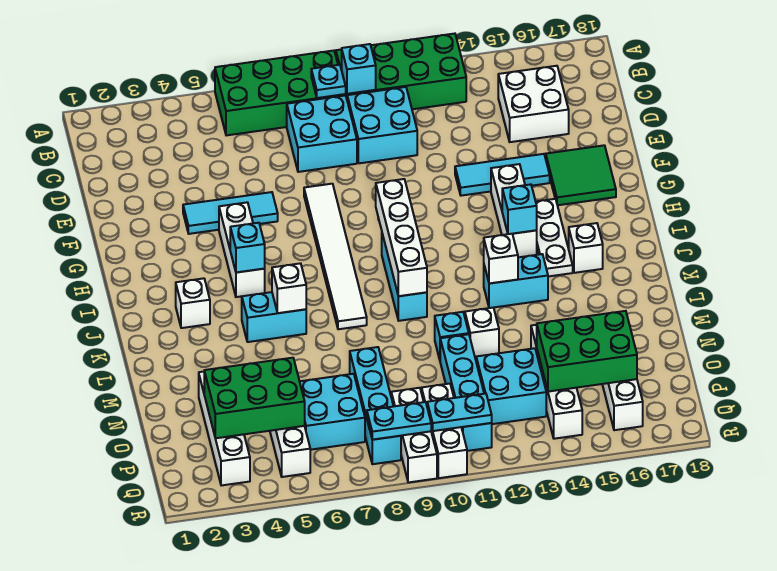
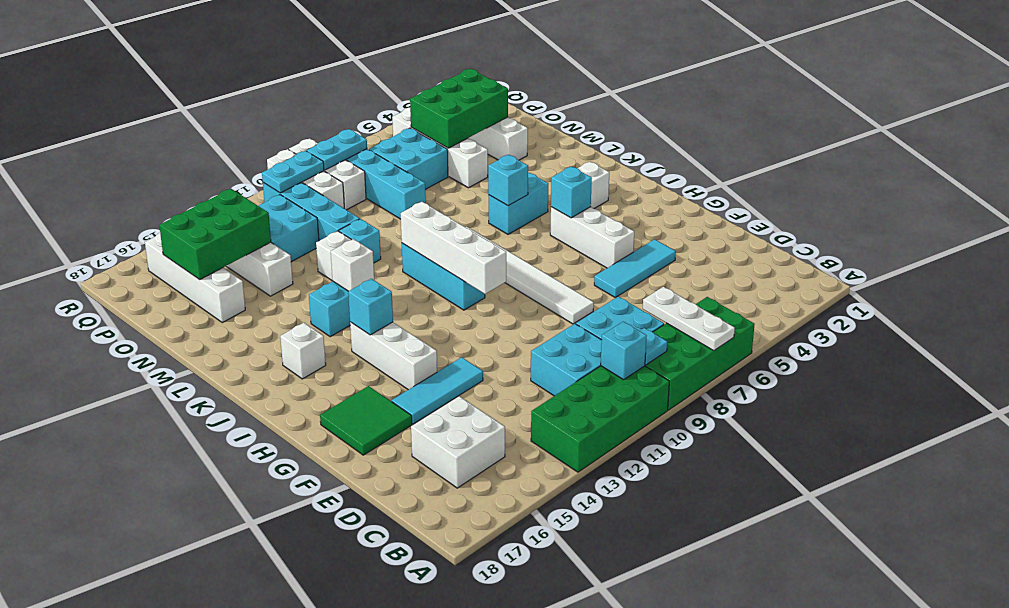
white plate H15:J15 level 1 -> white plate A7:C7 level 2
white brick K6 level 2 -> cyan brick K6 level 2

